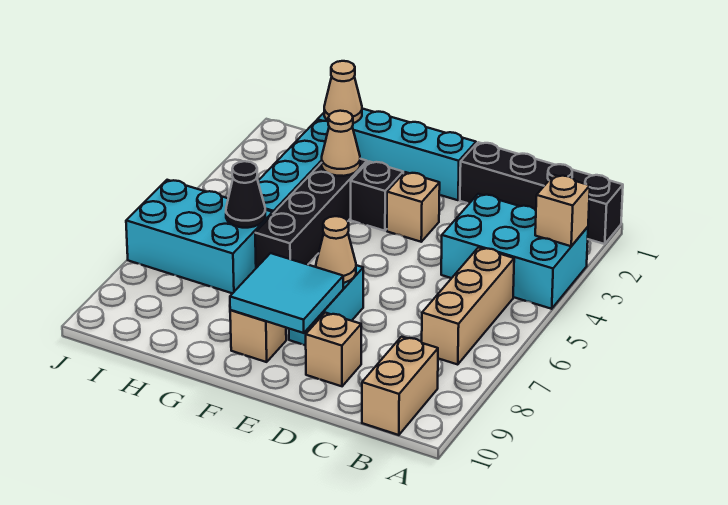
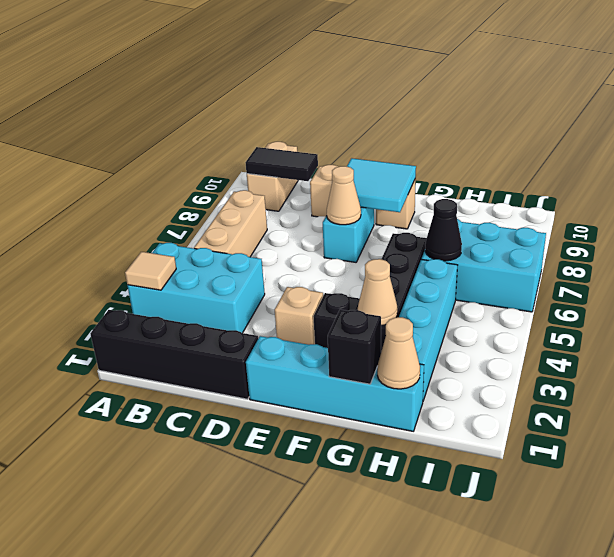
tan brick A3 level 2 -> tan tile A3 level 2
none -> black tile B9:C9 level 2
none -> black brick G1 level 2

